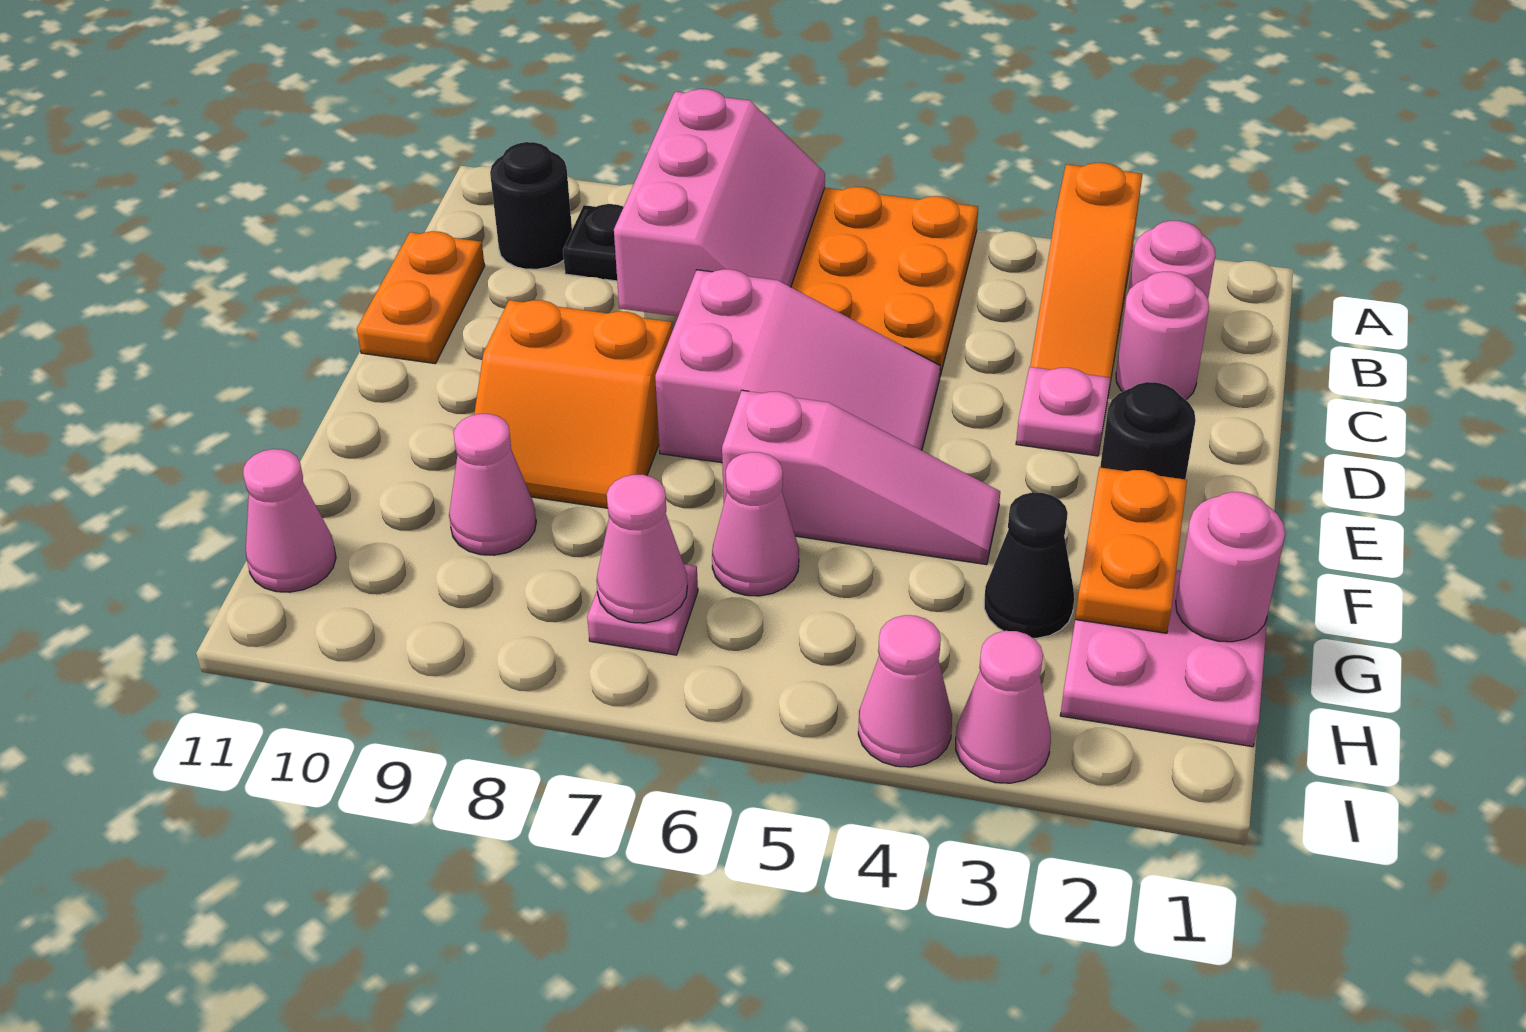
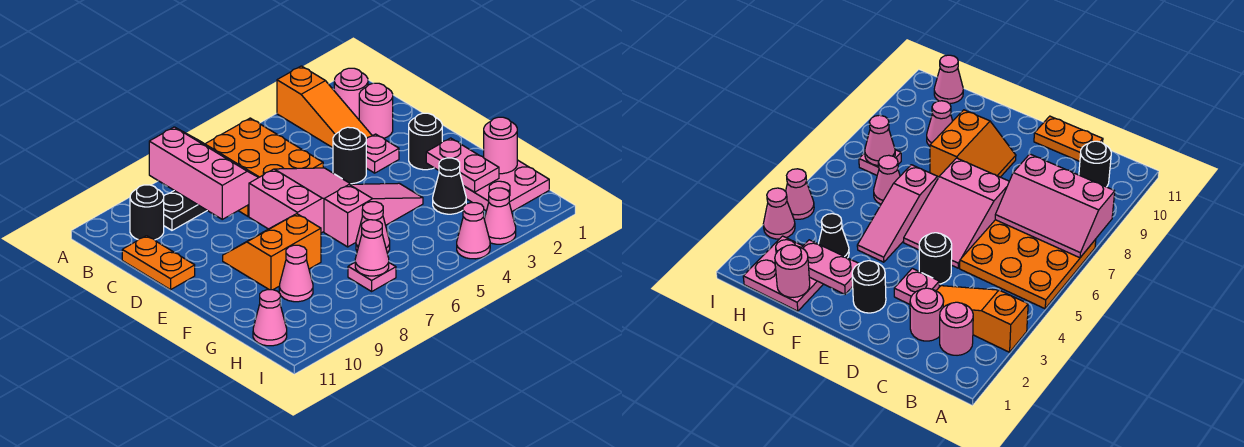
none -> black round brick D4 level 1
orange slope E8:F9 level 1 top E -> orange slope E8:F9 level 1 top F
orange plate F2:G2 level 2 -> pink plate F2:G2 level 2

